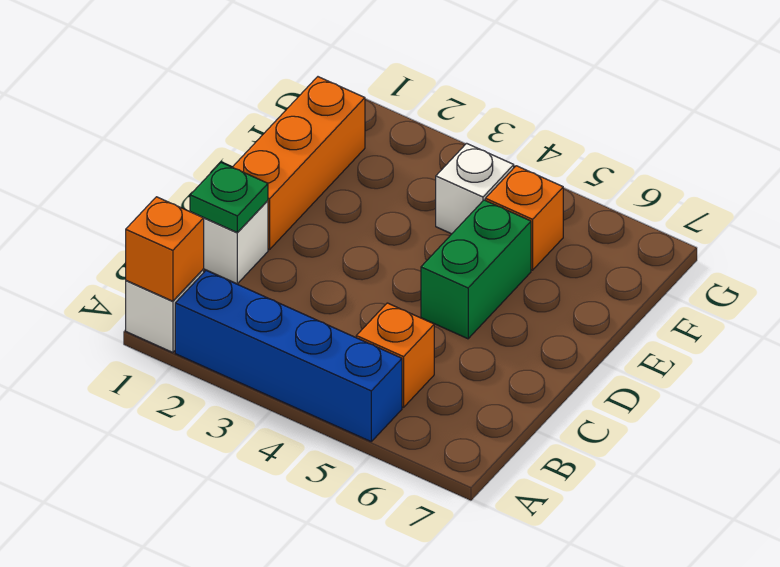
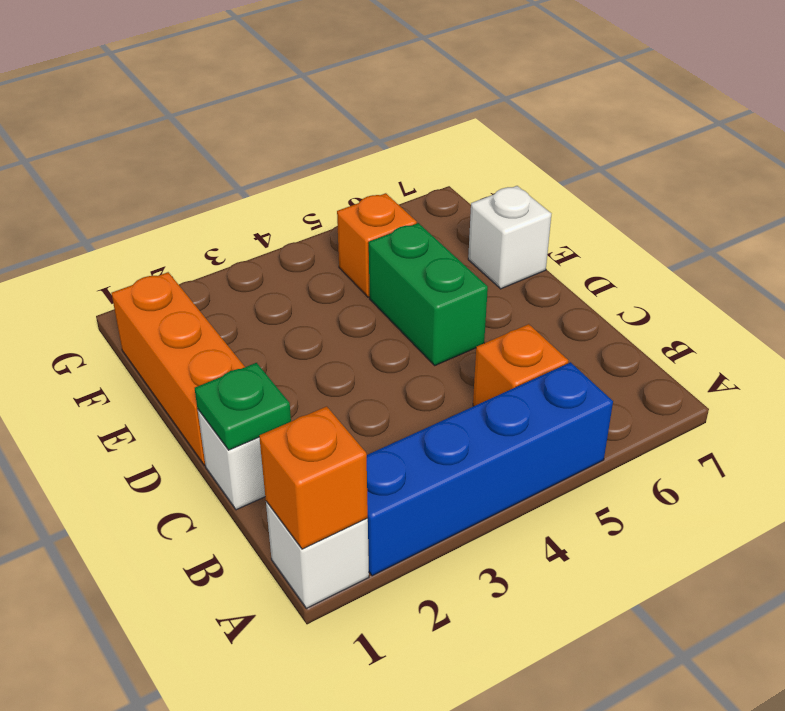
white brick F4 level 1 -> white brick E7 level 1

